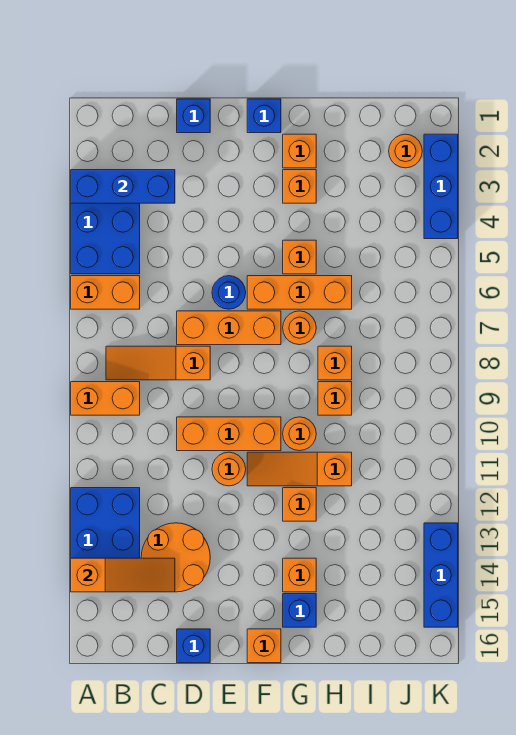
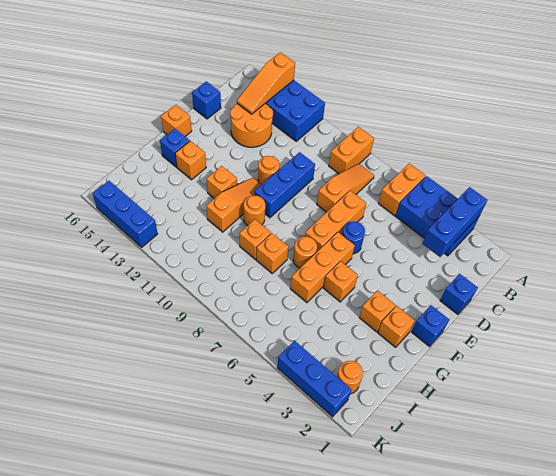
orange brick D10:F10 level 1 -> blue brick D10:F10 level 1

